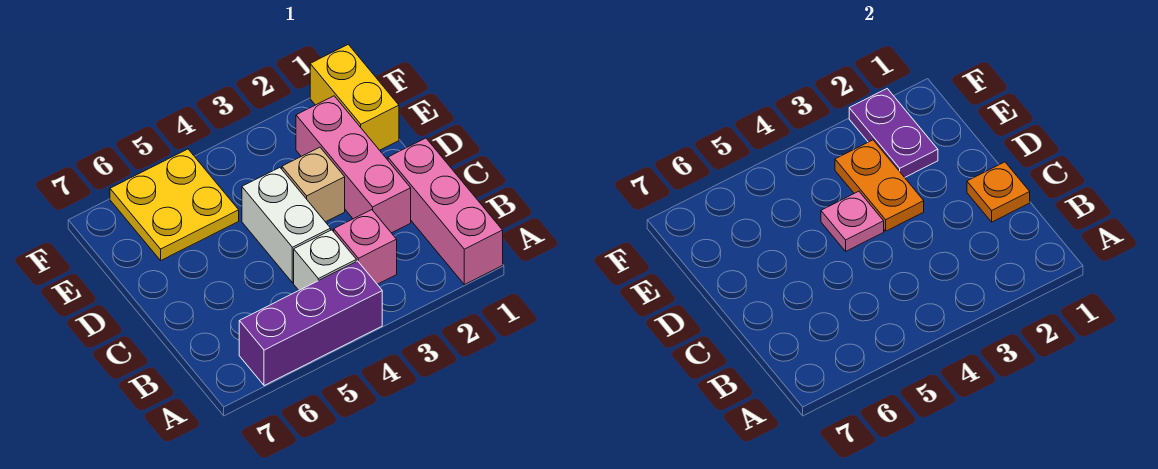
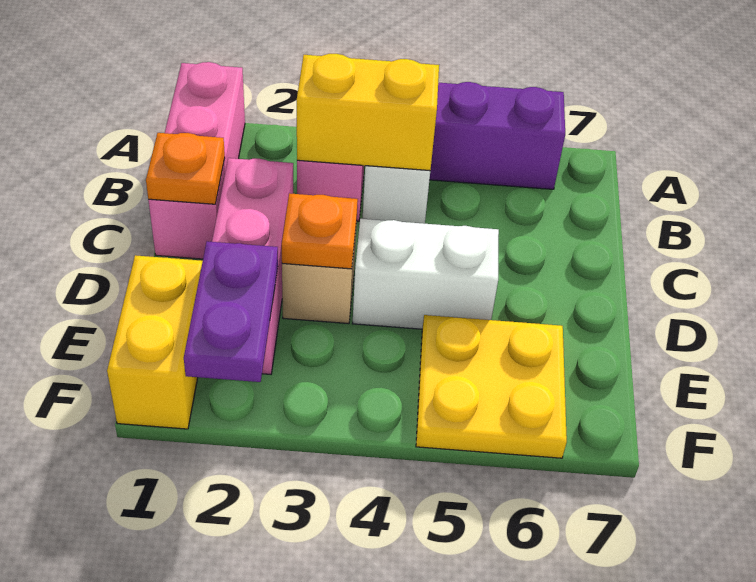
none -> yellow brick B3:B4 level 2
white brick C4:D4 level 1 -> white brick D4:D5 level 1
orange plate D3:E3 level 2 -> orange plate D3 level 2
pink plate D4 level 2 -> none

